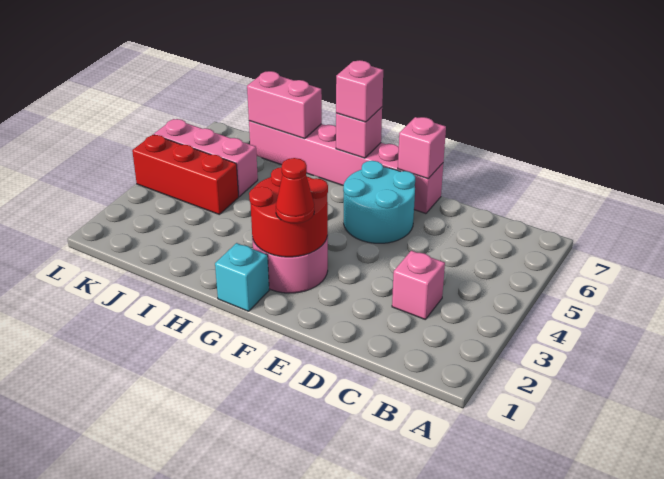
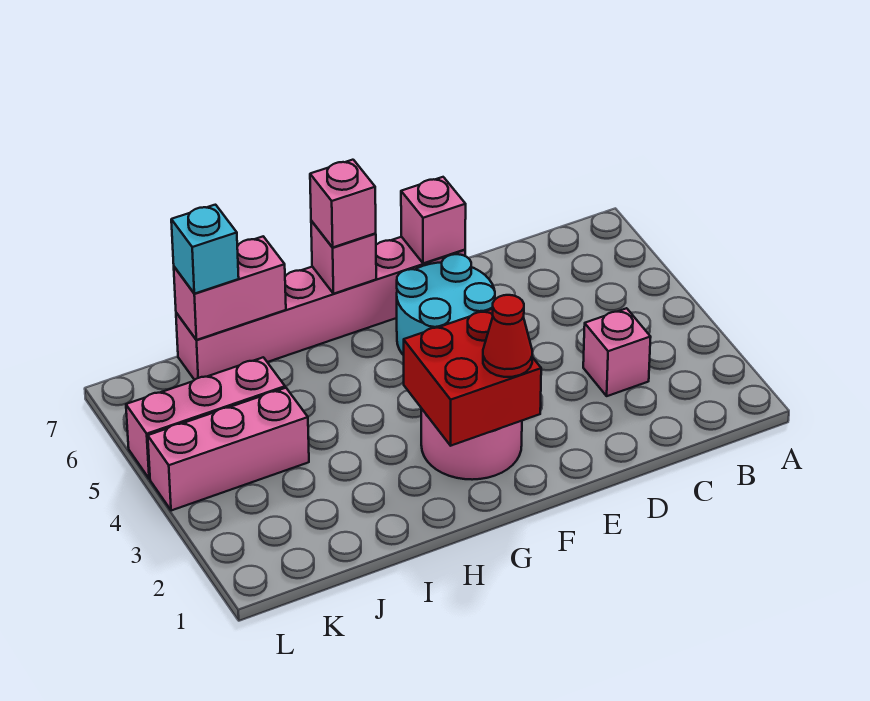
red round brick F2:G3 level 2 -> red brick F2:G3 level 2
cyan brick G1 level 1 -> cyan brick J7 level 3
red brick J4:L4 level 1 -> pink brick J4:L4 level 1

